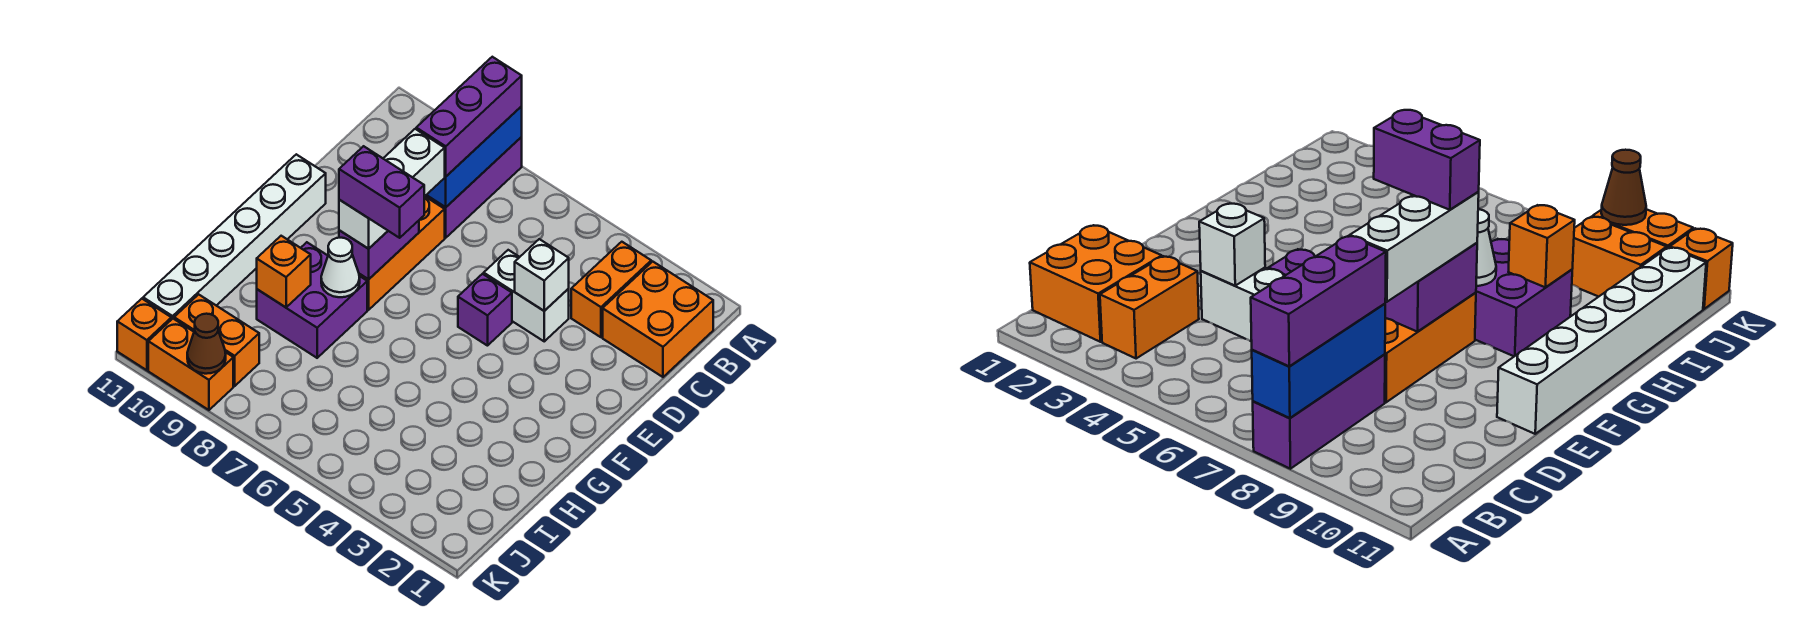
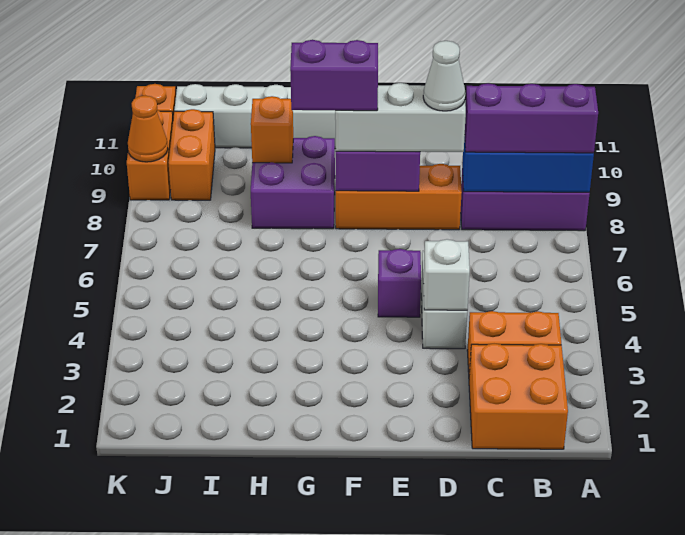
purple brick F7:F8 level 4 -> purple brick F8:G8 level 4
white cone G8 level 2 -> white cone D8 level 4
brown cone K9 level 2 -> orange cone K9 level 2

